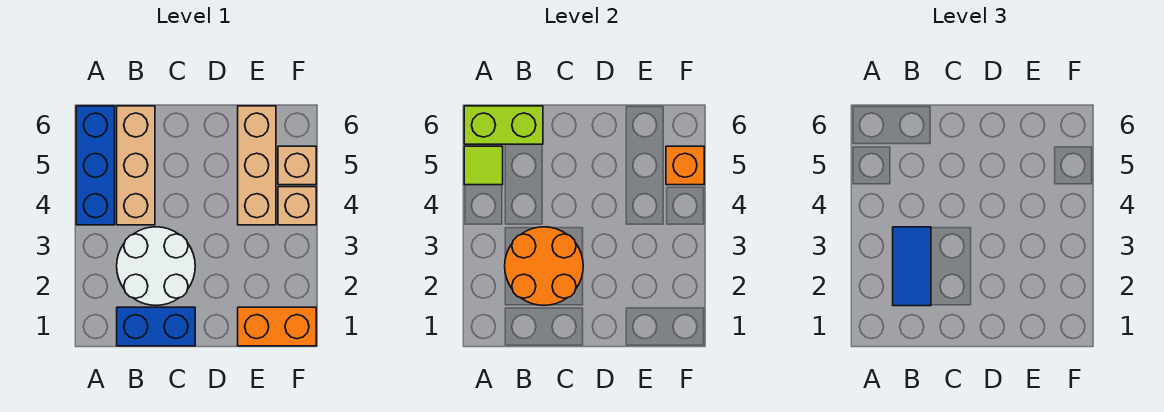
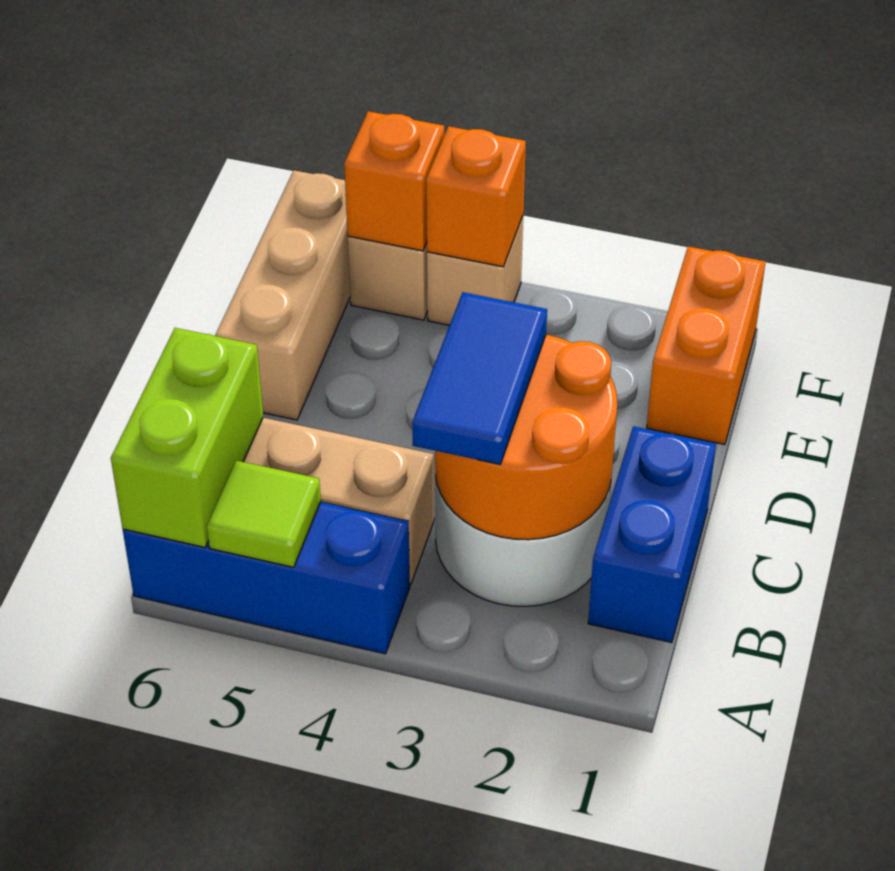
blue tile B2:B3 level 3 -> blue tile B3:C3 level 3
tan brick E4:E6 level 1 -> tan brick D6:F6 level 1
none -> orange brick F4 level 2

